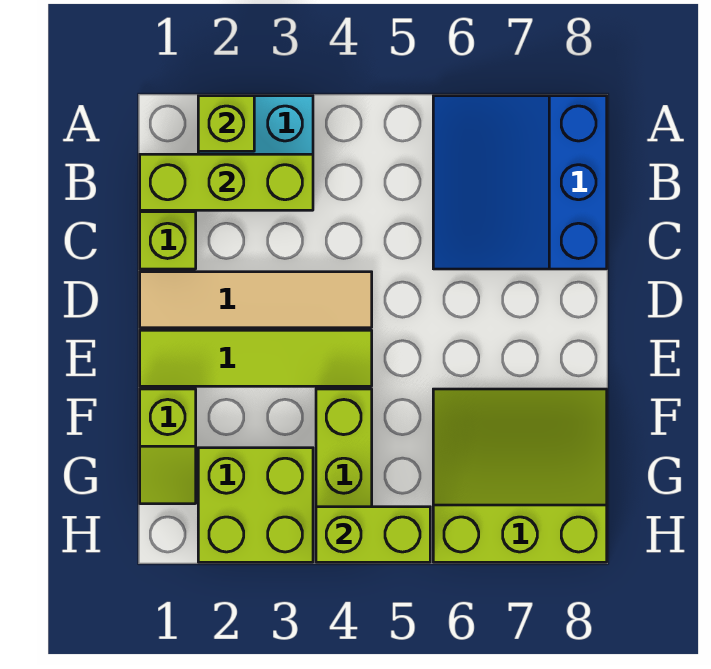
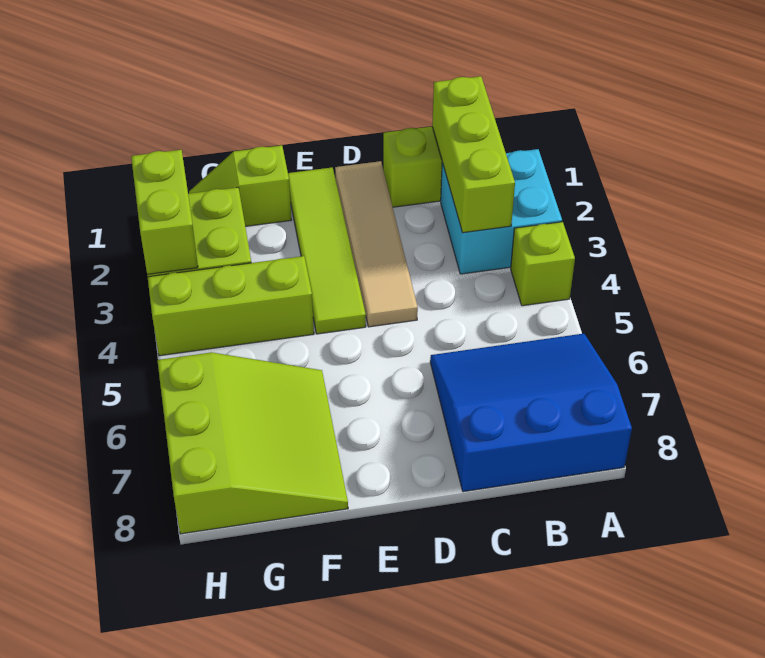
lime brick A2 level 2 -> lime brick A4 level 1
lime brick H4:H5 level 2 -> lime brick H2:H3 level 2

